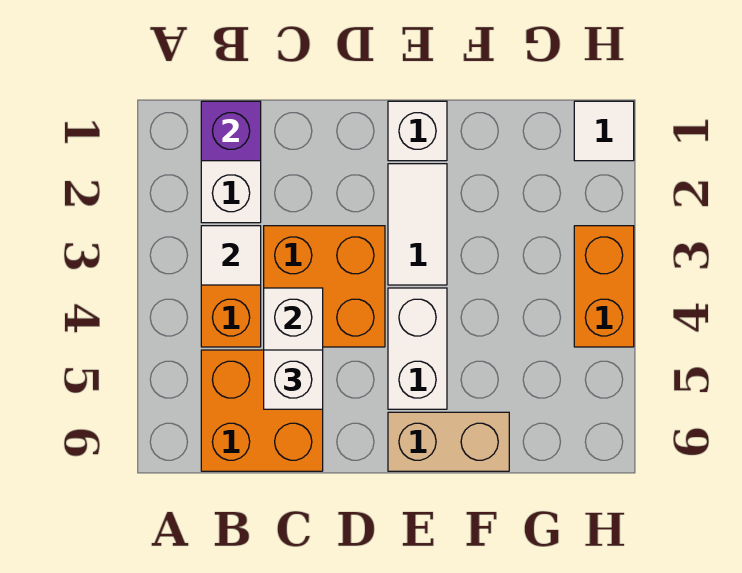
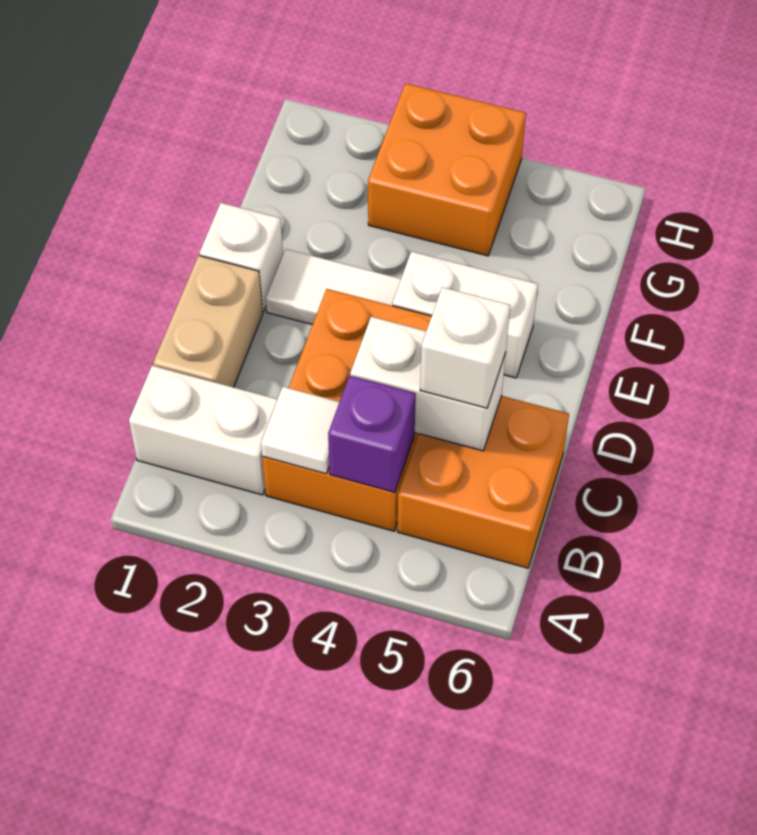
purple brick B1 level 2 -> purple brick B4 level 2
tan brick E6:F6 level 1 -> tan brick C1:D1 level 1
white tile H1 level 1 -> none
orange brick H3:H4 level 1 -> orange brick G3:H4 level 1

